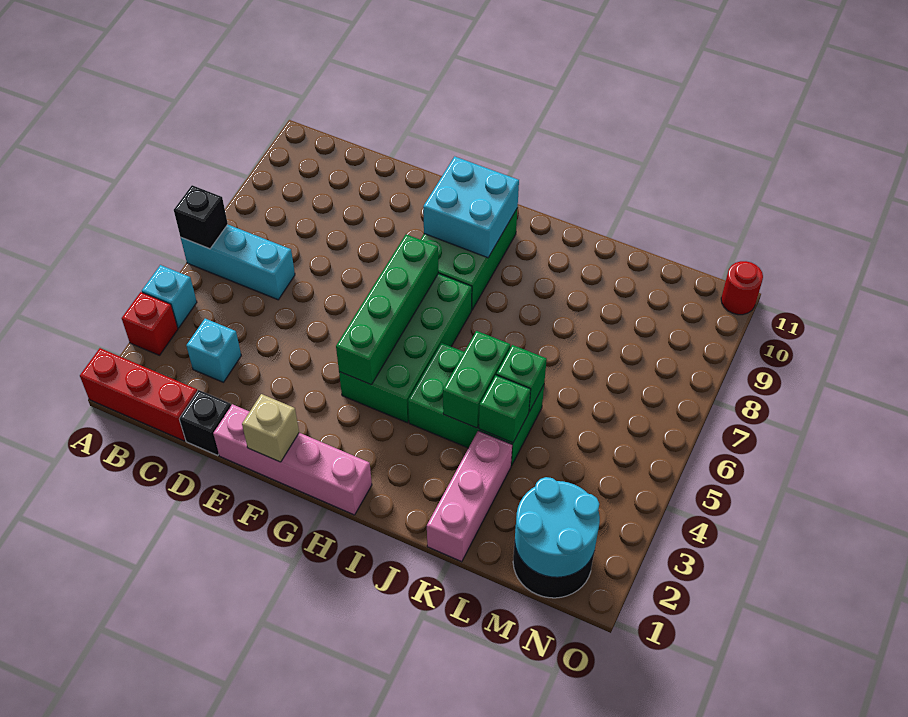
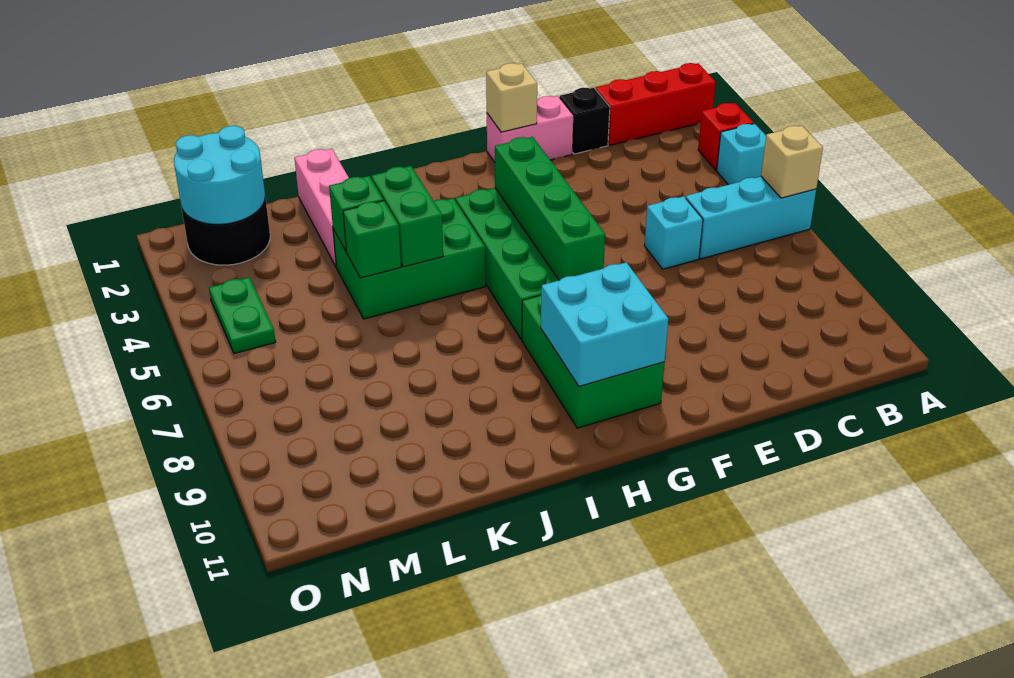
black brick A6 level 2 -> tan brick A6 level 2
cyan brick C3 level 1 -> cyan brick D6 level 1
pink brick E1:H1 level 1 -> pink brick E1:F1 level 1
none -> green plate N4:N5 level 1
red round brick O11 level 1 -> none

